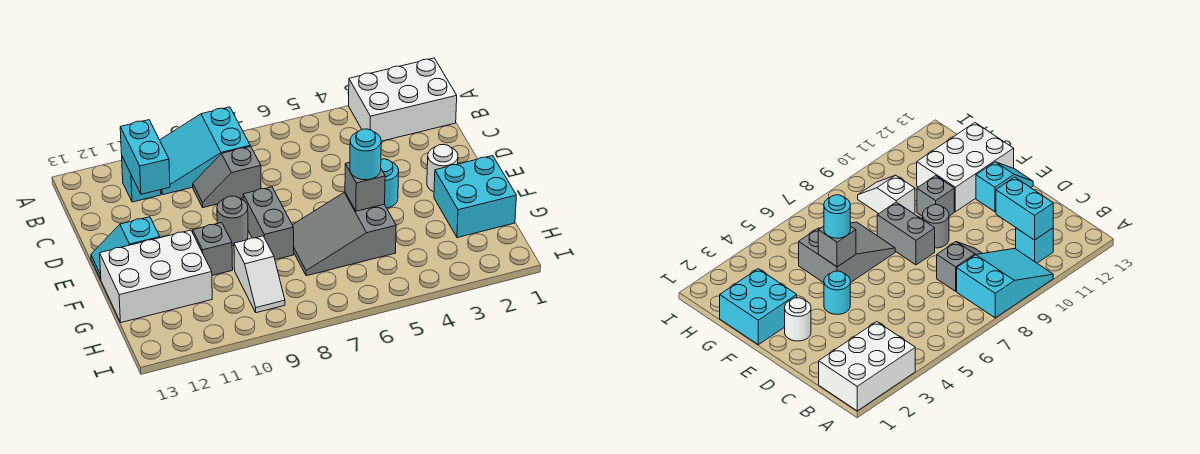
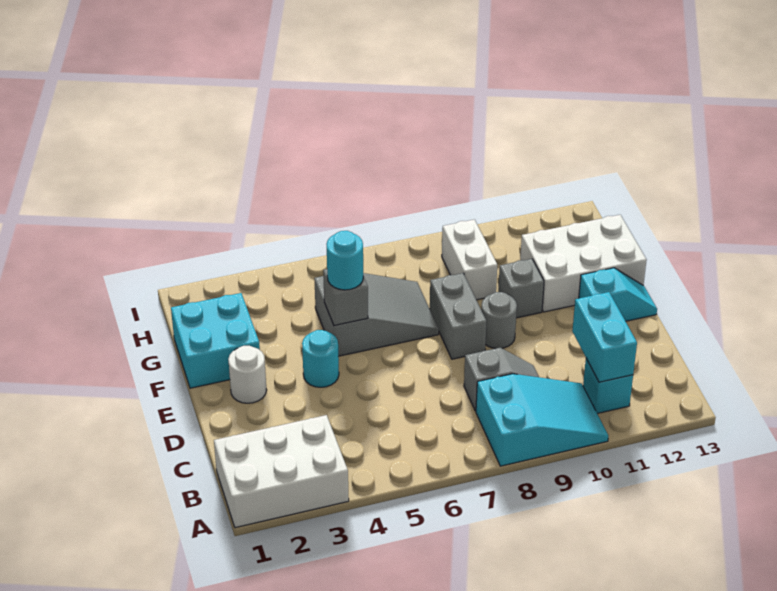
white slope G9:H9 level 1 top G -> white brick G9:H9 level 1

